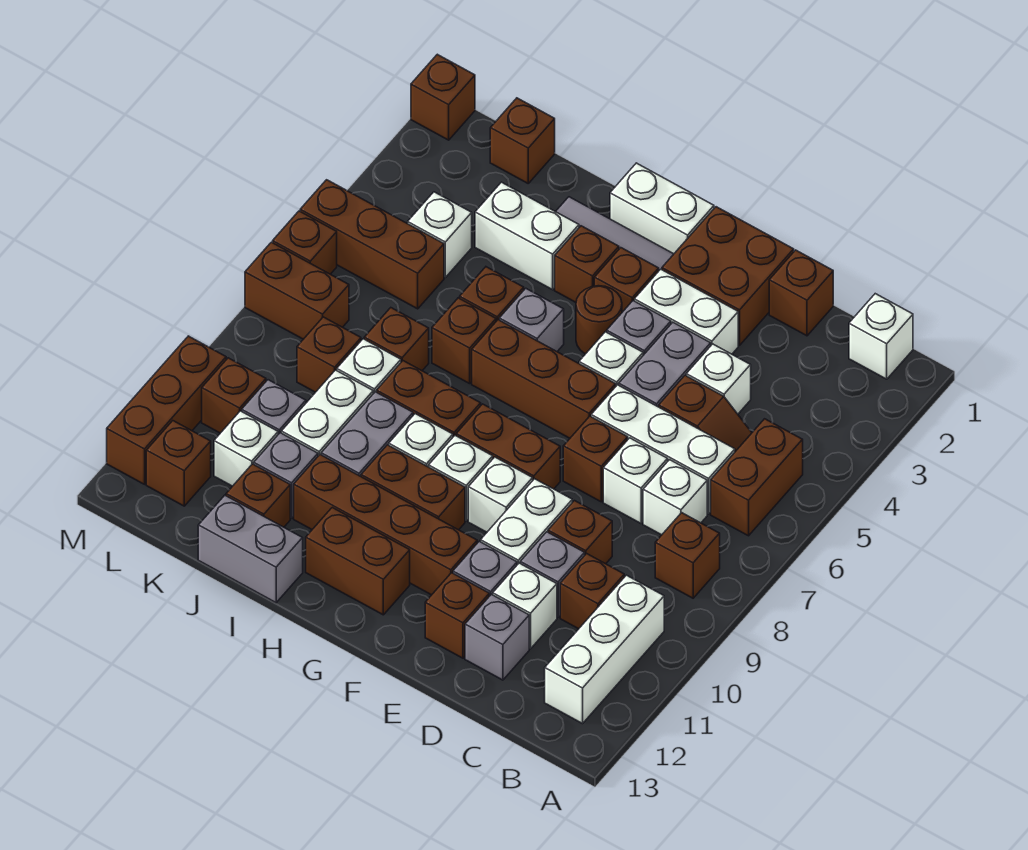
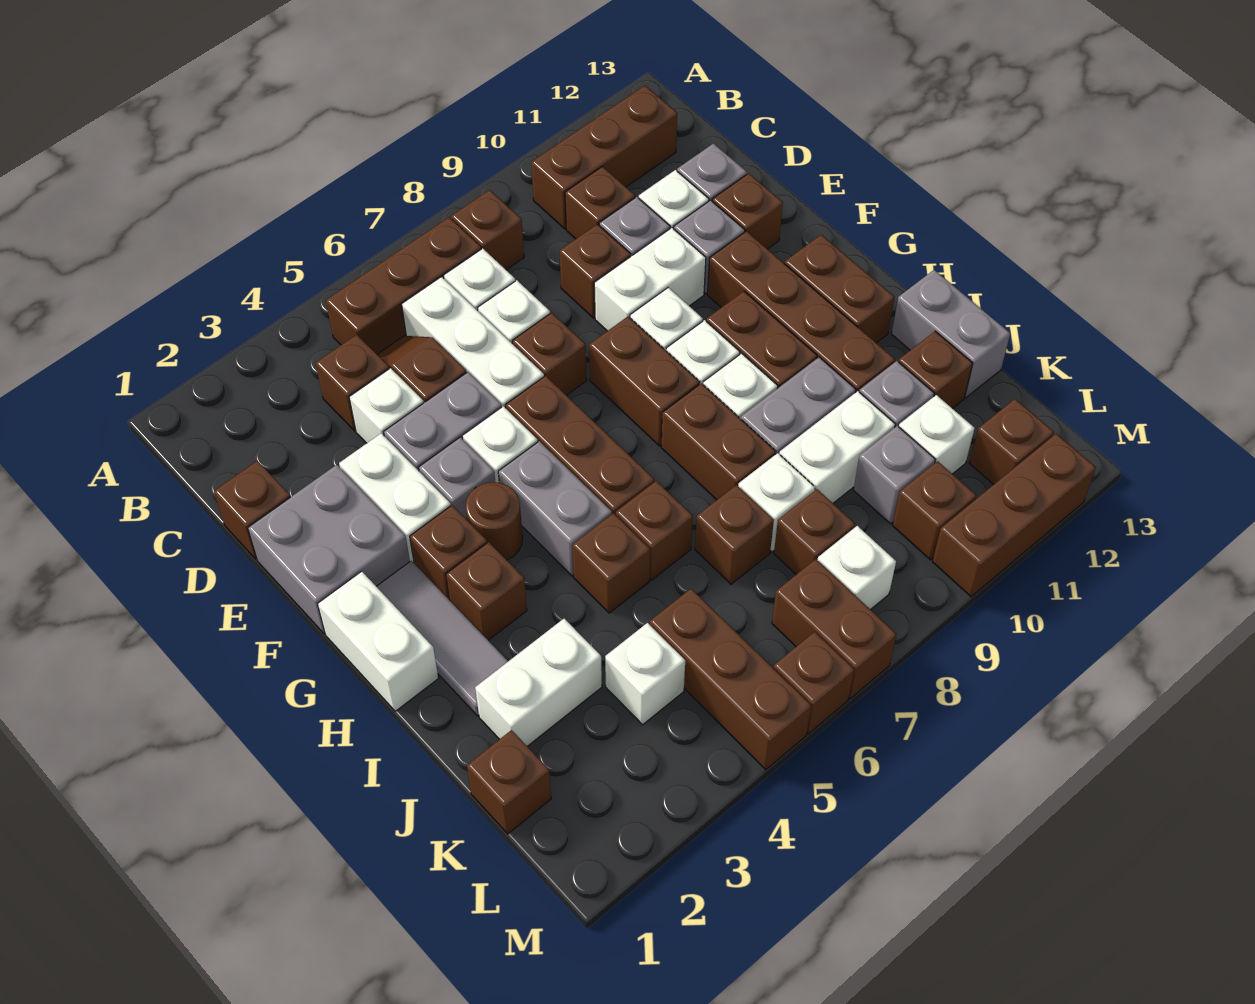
white brick B1 level 1 -> white brick L8 level 1
brown brick B5:B6 level 1 -> brown brick B5:B7 level 1
white brick B10:B12 level 1 -> brown brick B10:B12 level 1
brown brick E1:F2 level 1 -> grey brick E1:F2 level 1
grey brick H5 level 1 -> grey brick G5:H5 level 1
white brick I3:J3 level 1 -> white brick J2:J3 level 1
brown brick M1 level 1 -> brown brick C4 level 1

